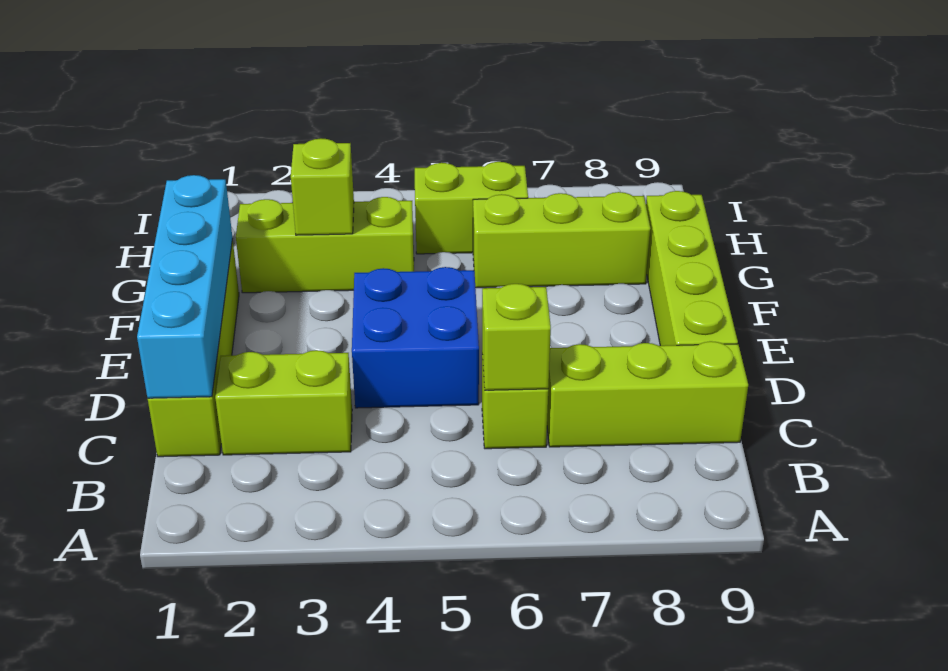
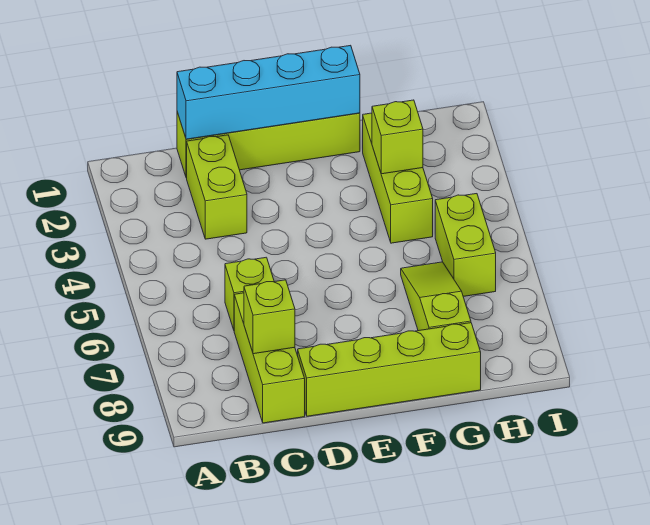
lime brick C6 level 2 -> lime brick C8 level 2
blue brick D4:E5 level 1 -> none
lime brick G6:G8 level 1 -> lime slope G6:G8 level 1 top 8

